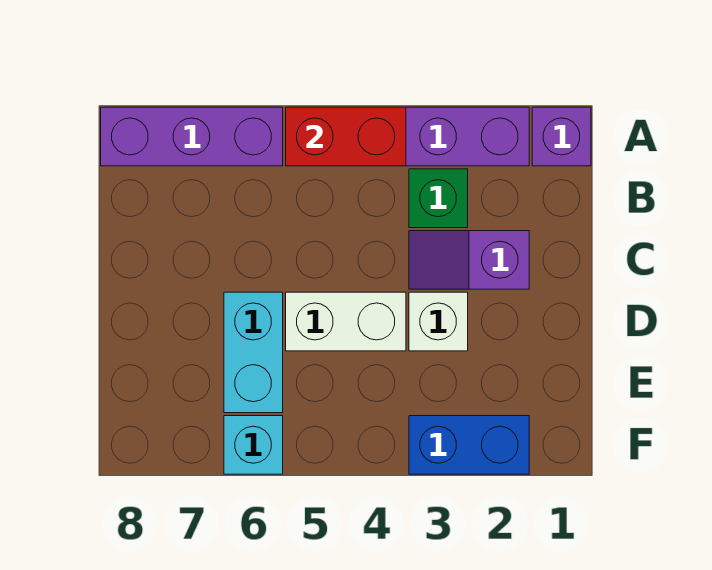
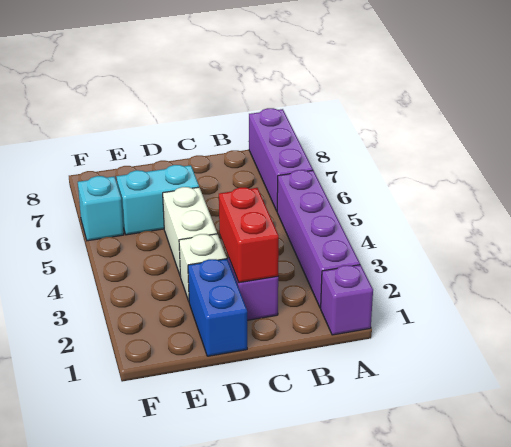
red brick A4:A5 level 2 -> red brick C2:C3 level 2
green brick B3 level 1 -> none
blue brick F2:F3 level 1 -> blue brick D1:D2 level 1

